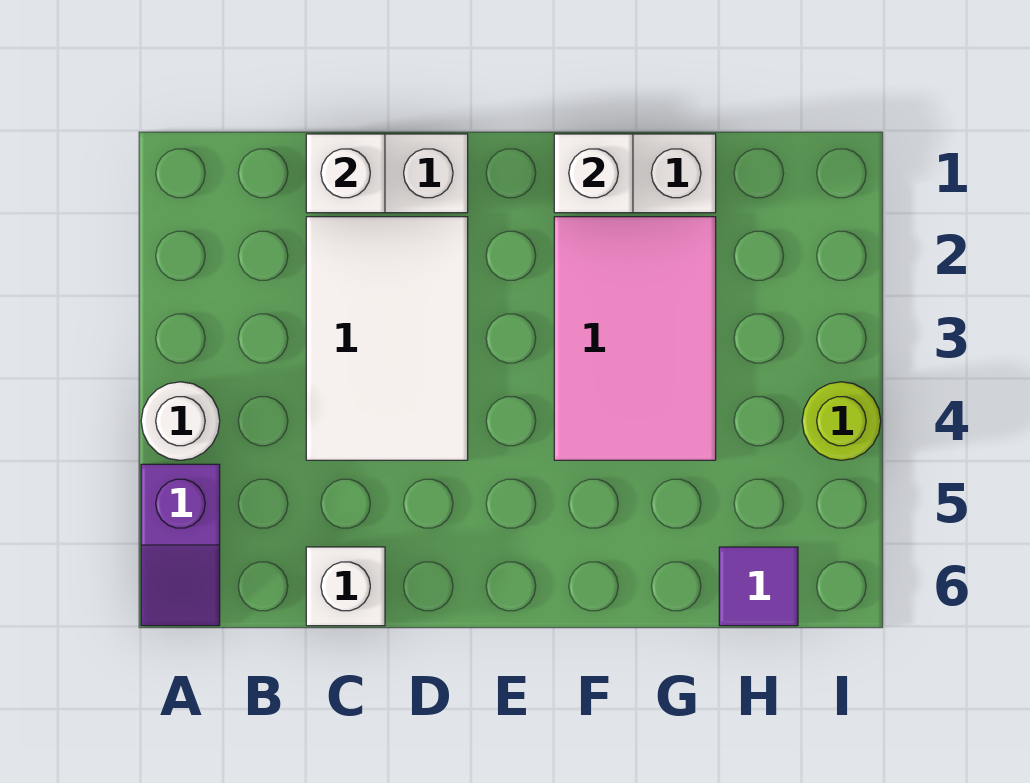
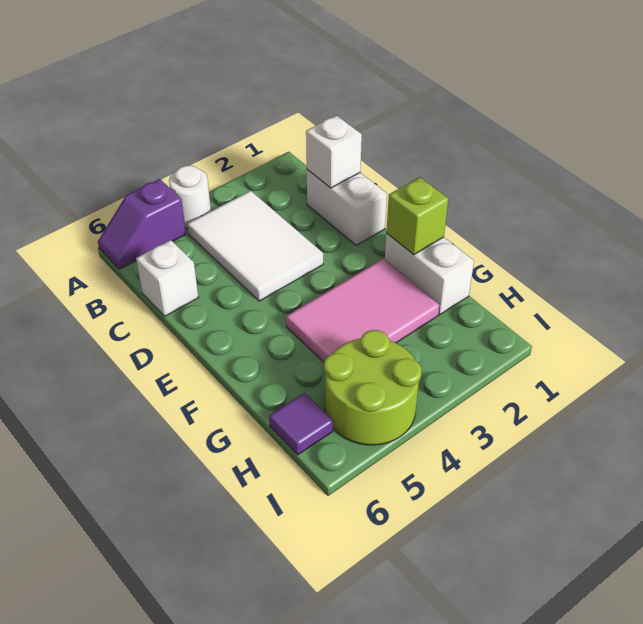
white tile C2:D4 level 1 -> white tile B3:D4 level 1
white brick F1 level 2 -> lime brick F1 level 2
lime round brick I4 level 1 -> lime round brick H4:I5 level 1

